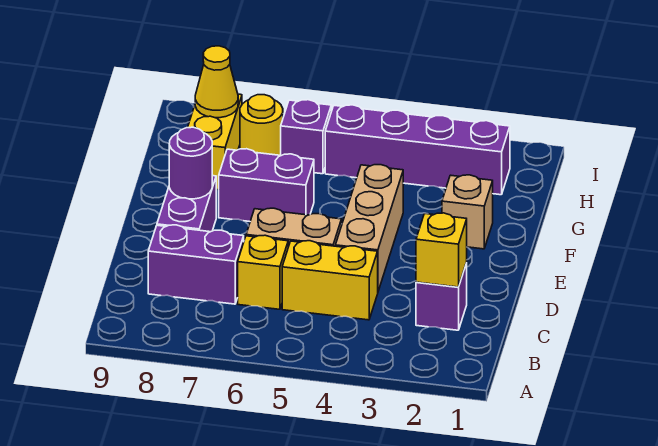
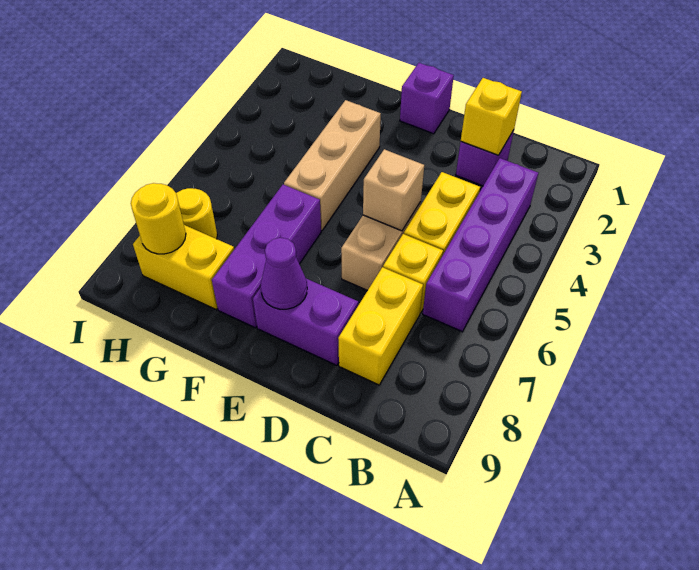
purple brick C7:C8 level 1 -> yellow brick C7:C8 level 1
tan brick D4:F4 level 1 -> tan brick F3:F5 level 1
purple round brick E8 level 2 -> purple cone E8 level 2
tan brick F2 level 1 -> tan brick D5 level 2
purple brick F6:F7 level 1 -> purple brick F6:F8 level 1
purple brick H2:H5 level 1 -> purple brick B3:B6 level 1
purple brick H6 level 1 -> purple brick E1 level 1
yellow cone H8 level 2 -> yellow round brick H8 level 2

